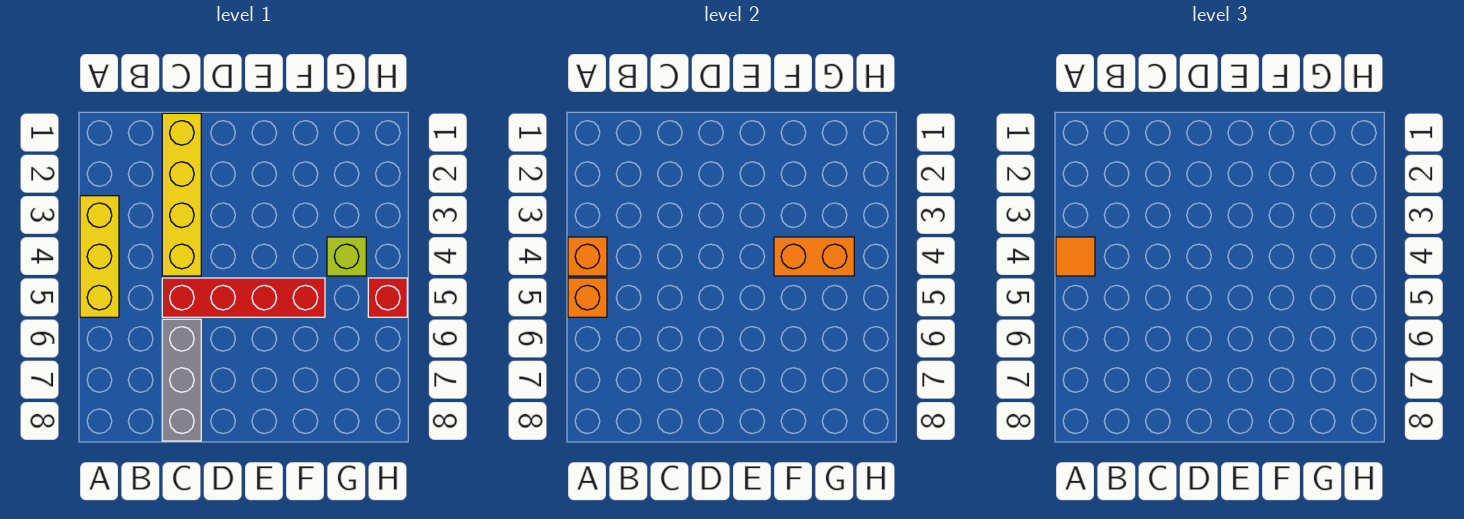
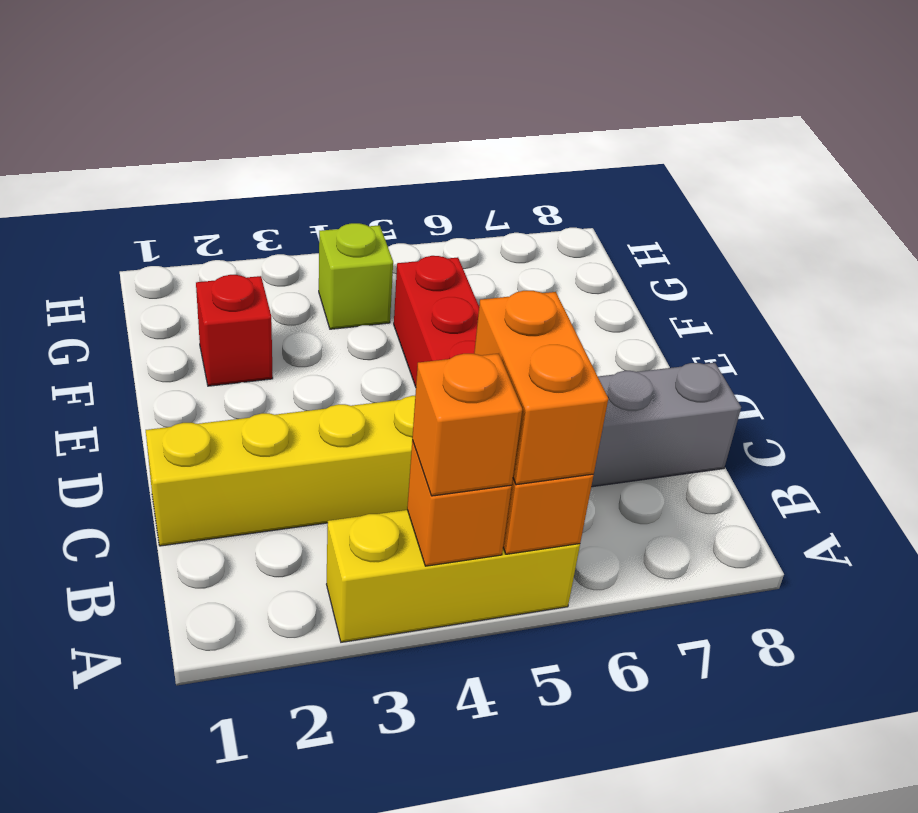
orange tile A4 level 3 -> orange brick A4 level 3
orange brick F4:G4 level 2 -> orange brick A5:B5 level 3
red brick H5 level 1 -> red brick F2 level 1

